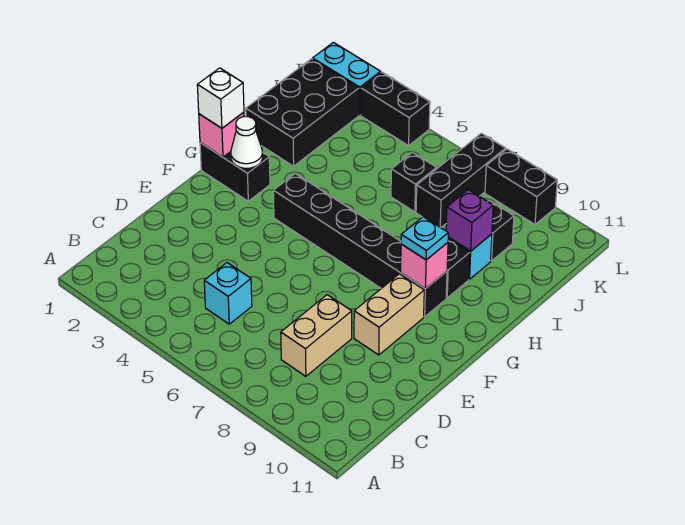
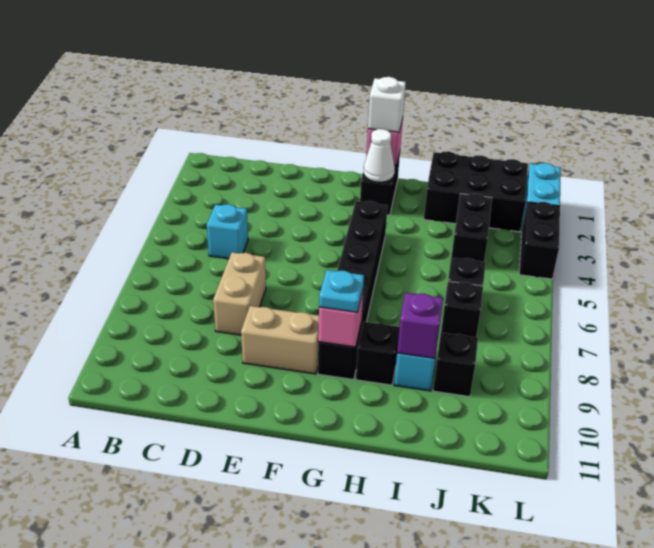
tan brick C8:D8 level 1 -> tan brick D7:D8 level 1
black brick J7:L7 level 1 -> black brick J7 level 1
black brick L8:L9 level 1 -> black brick J3:J4 level 1

